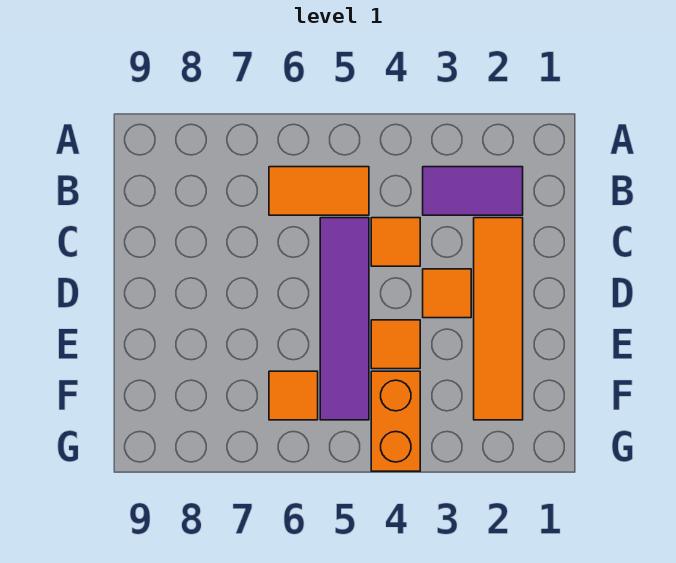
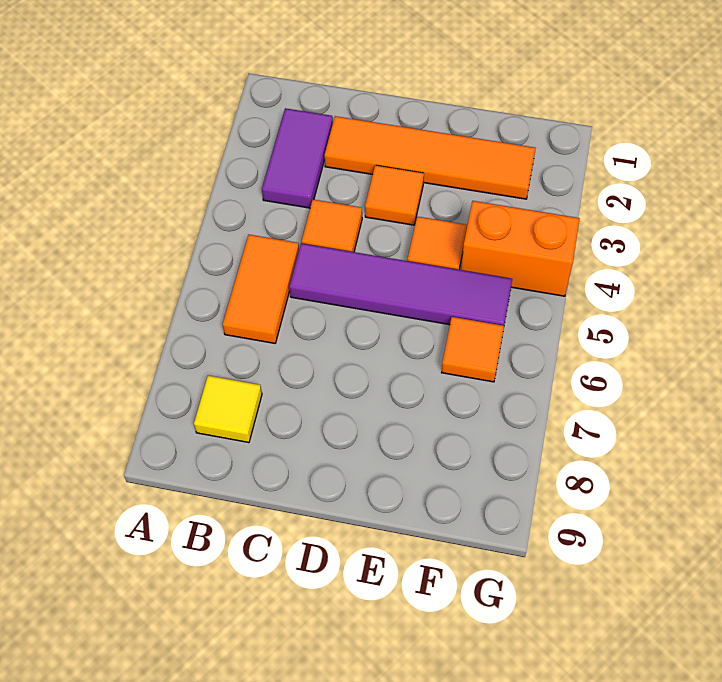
none -> yellow tile B8 level 1

